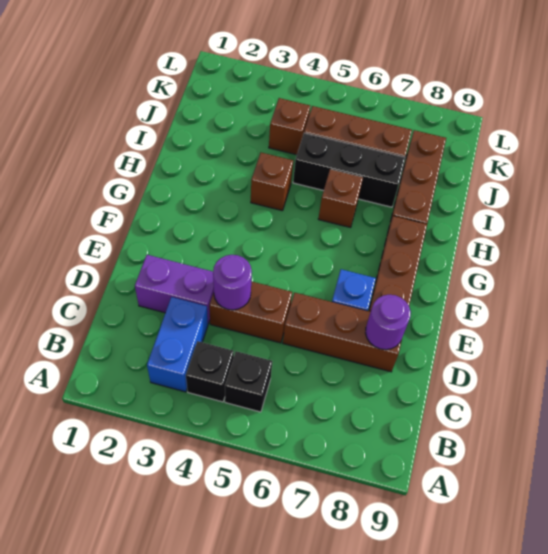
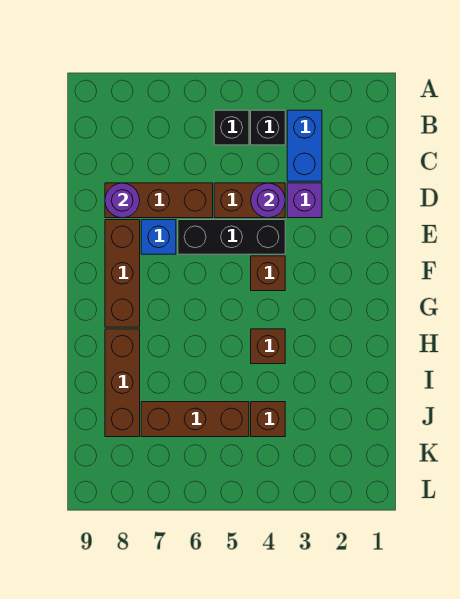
purple brick D2:D3 level 1 -> purple brick D3 level 1
brown brick H6 level 1 -> brown brick F4 level 1
black brick I5:I7 level 1 -> black brick E4:E6 level 1

